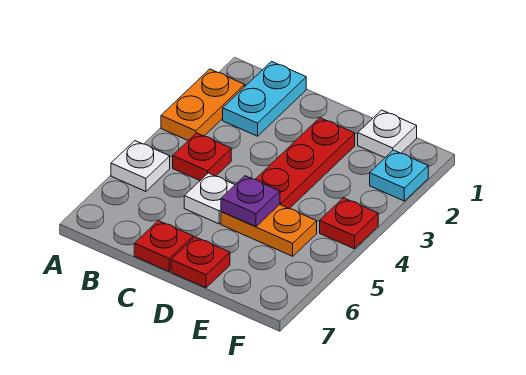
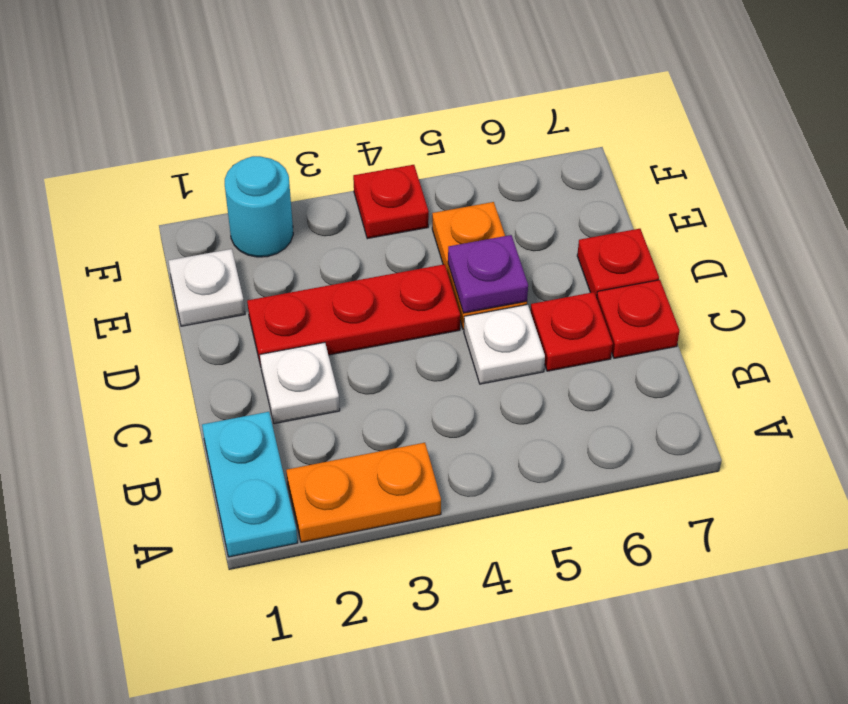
white plate A5 level 1 -> white plate C2 level 1
cyan plate B1:B2 level 1 -> cyan plate A1:B1 level 1
red plate B4 level 1 -> red plate C6 level 1
cyan plate F2 level 1 -> cyan round brick F2 level 1

